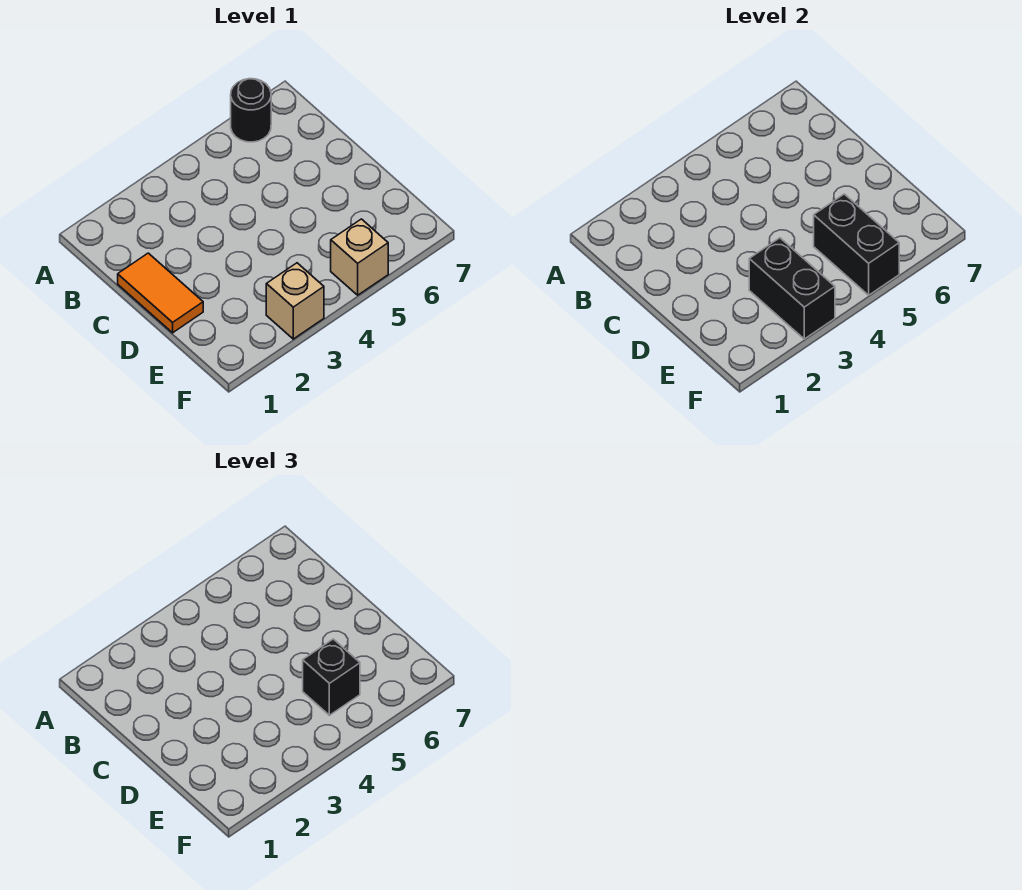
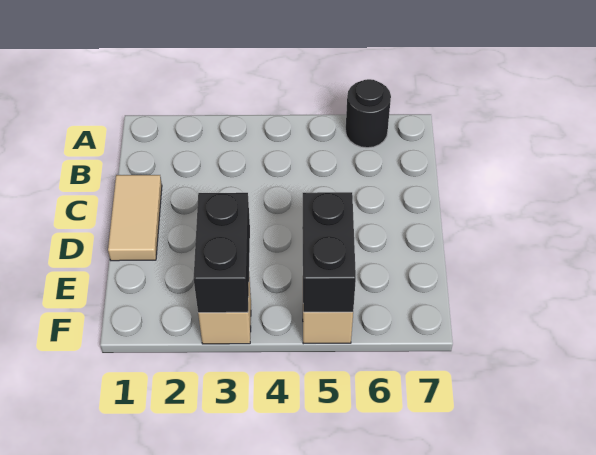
orange tile C1:D1 level 1 -> tan tile C1:D1 level 1
black brick E5 level 3 -> none

